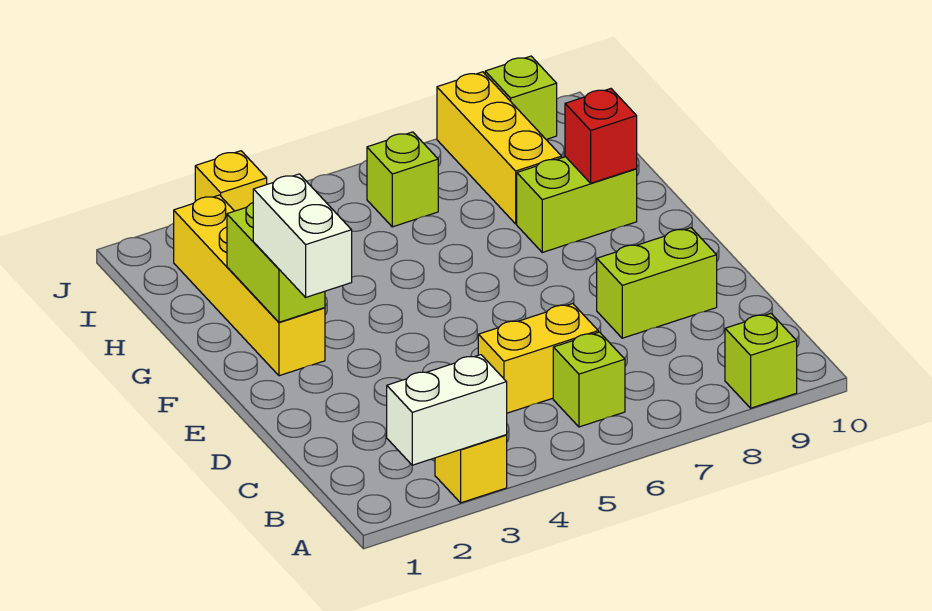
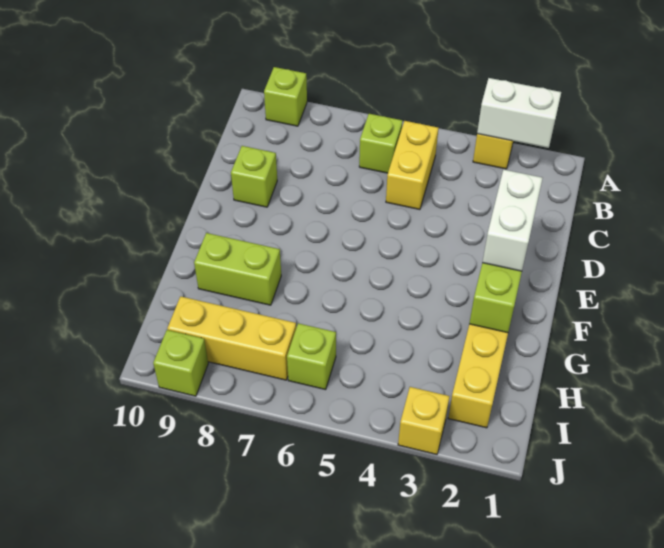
yellow brick C5:C6 level 1 -> yellow brick B5:C5 level 1
lime brick D8:D9 level 1 -> lime brick D9 level 1
red brick G9 level 2 -> none
yellow brick H8:J8 level 1 -> yellow brick I7:I9 level 1

